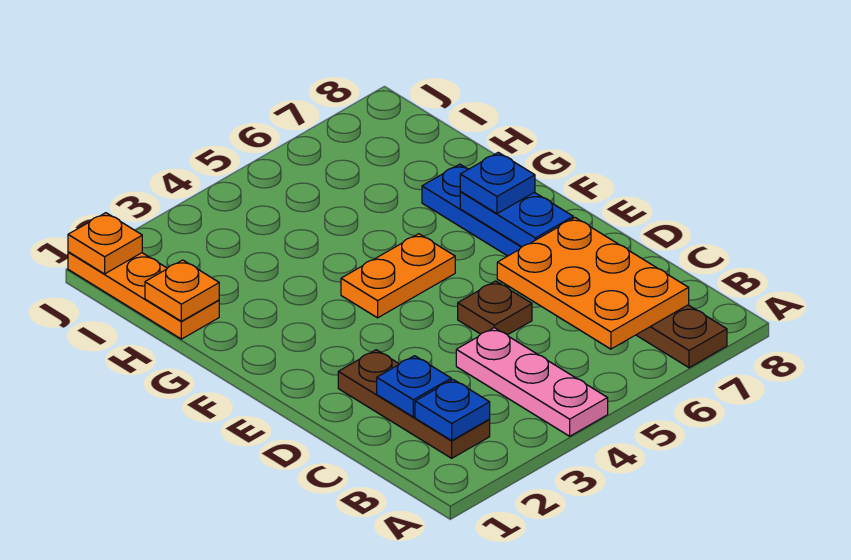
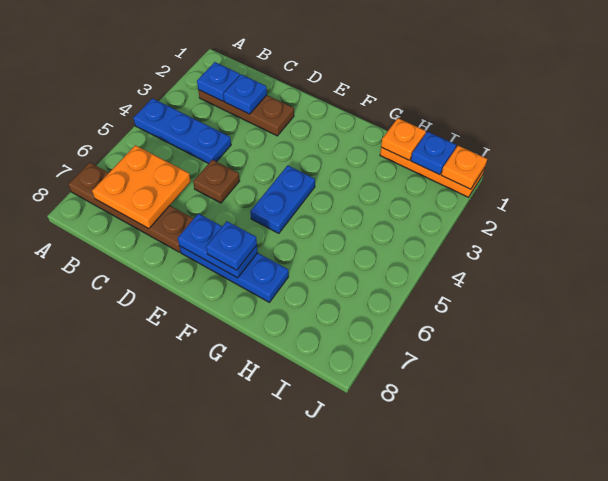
pink plate A4:C4 level 1 -> blue plate A4:C4 level 1
orange plate B6:D7 level 2 -> orange plate B6:C7 level 2
orange plate F4:F5 level 1 -> blue plate F4:F5 level 1
none -> blue plate I1 level 2

